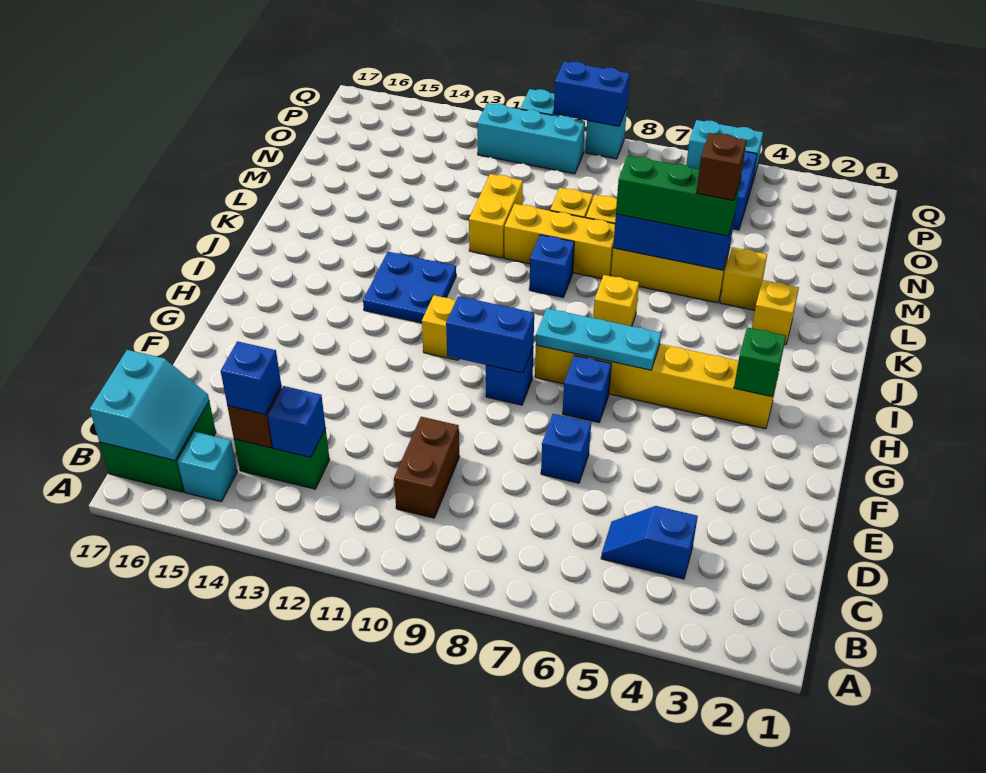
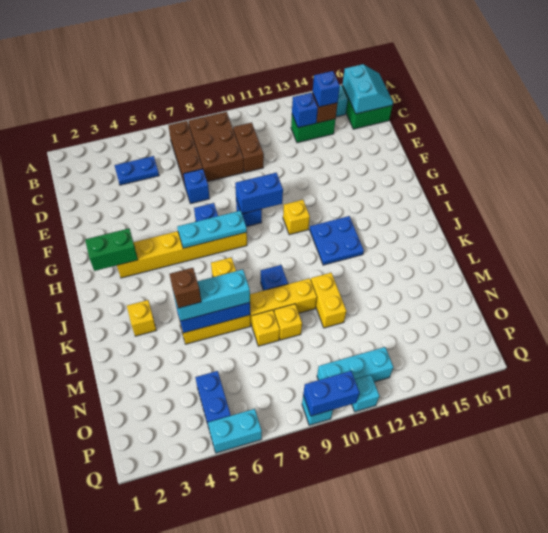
none -> brown brick B7:D7 level 1
none -> brown brick B8:D9 level 1
cyan slope B16:C17 level 2 top 17 -> cyan slope B16:C17 level 2 top 16
blue slope C4:C5 level 1 top 4 -> blue plate C4:C5 level 1
green brick H3 level 2 -> green brick H2:H3 level 2
yellow brick L4 level 1 -> none
green brick L5:L7 level 3 -> cyan brick L5:L7 level 3

